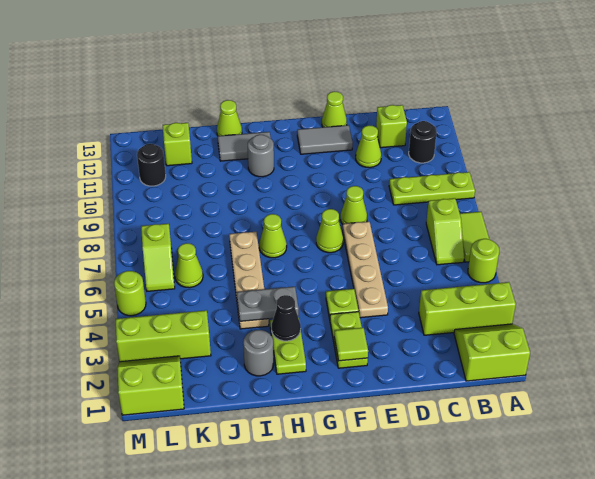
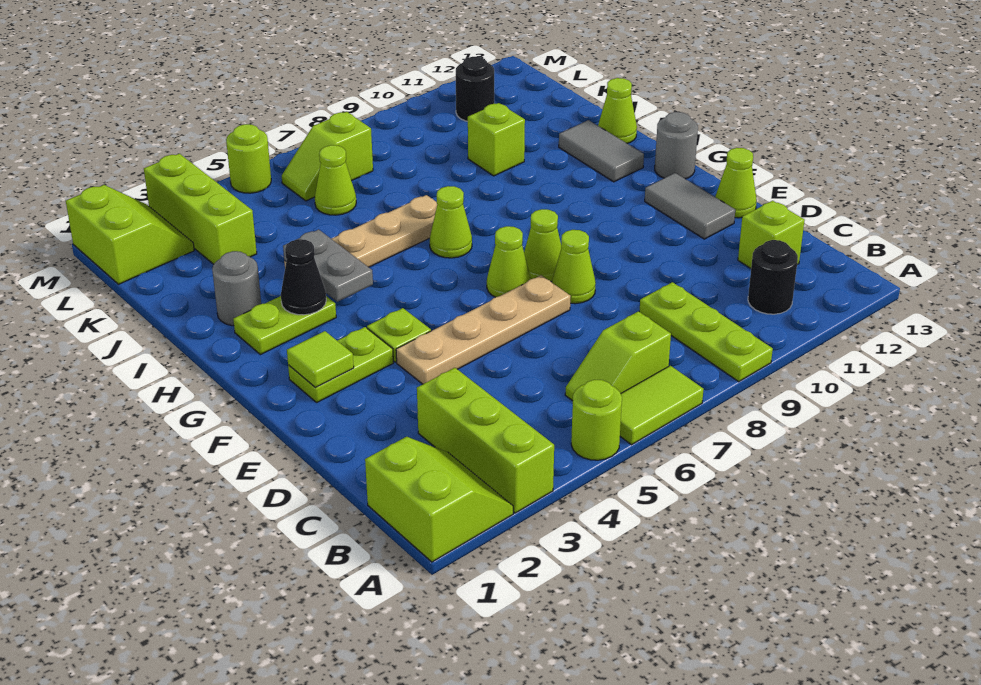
lime cone D11 level 1 -> lime cone F8 level 1
grey round brick H11 level 1 -> grey round brick G13 level 1
lime brick K12 level 1 -> lime brick J10 level 1

